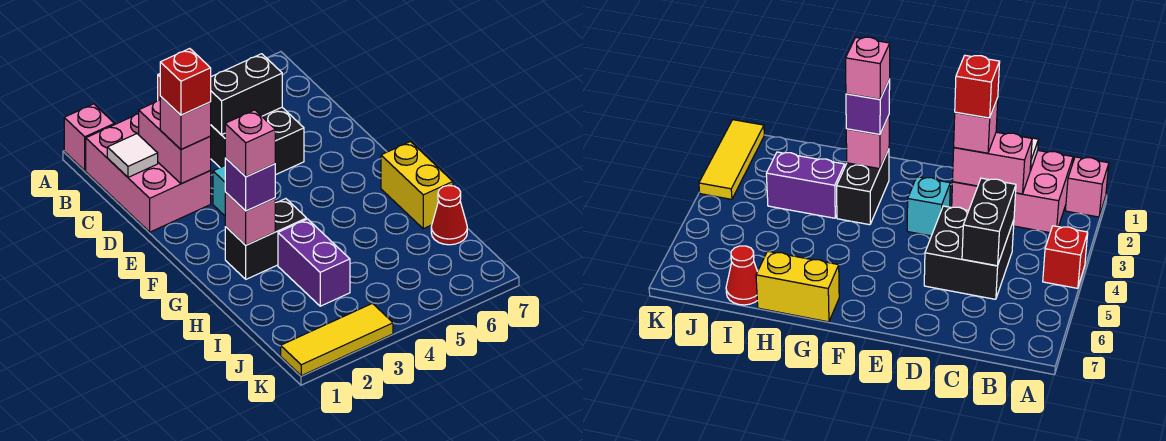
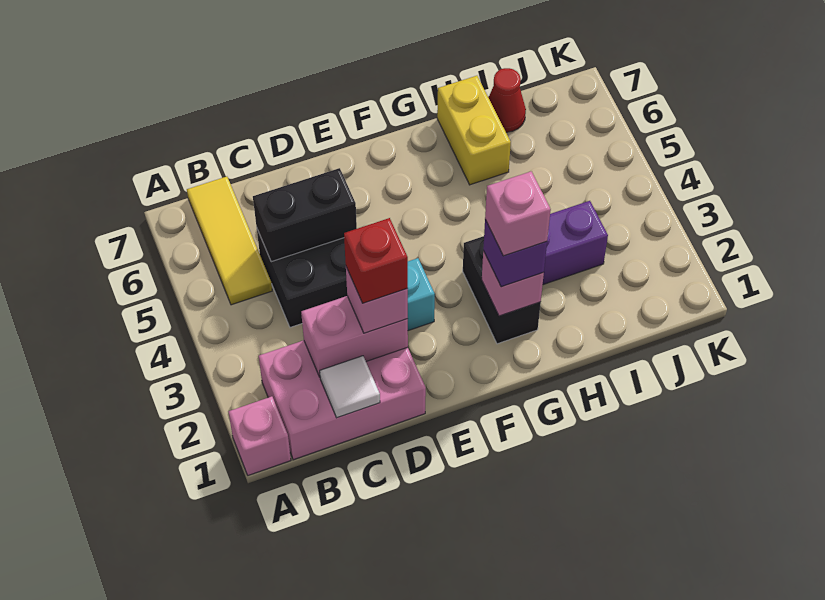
red brick A4 level 1 -> none
black brick C4:C5 level 2 -> black brick C5:D5 level 2
yellow brick G7:H7 level 1 -> yellow brick H6:H7 level 1
yellow tile K1:K3 level 1 -> yellow tile B5:B7 level 1

